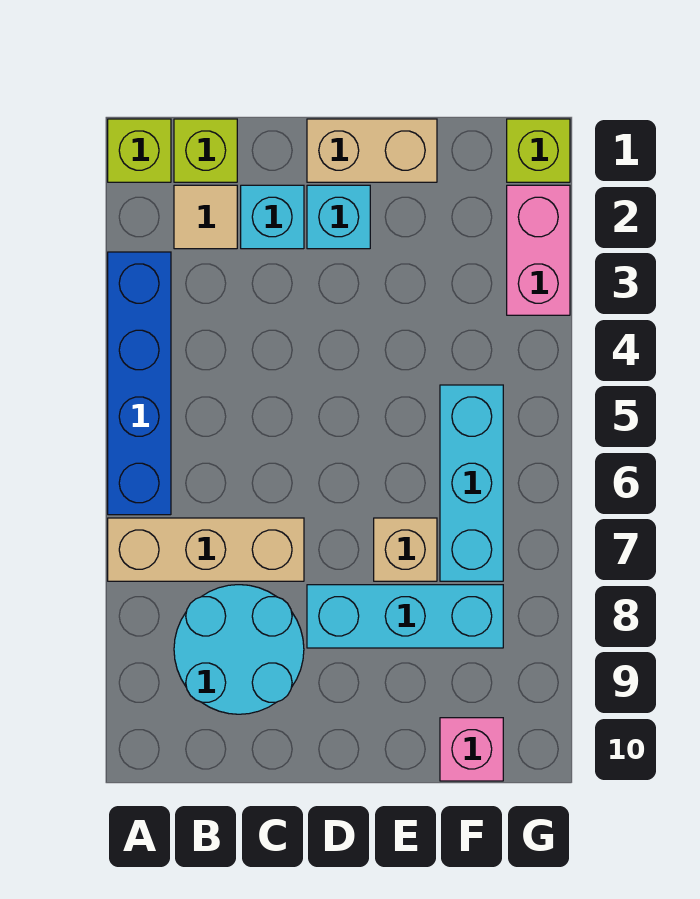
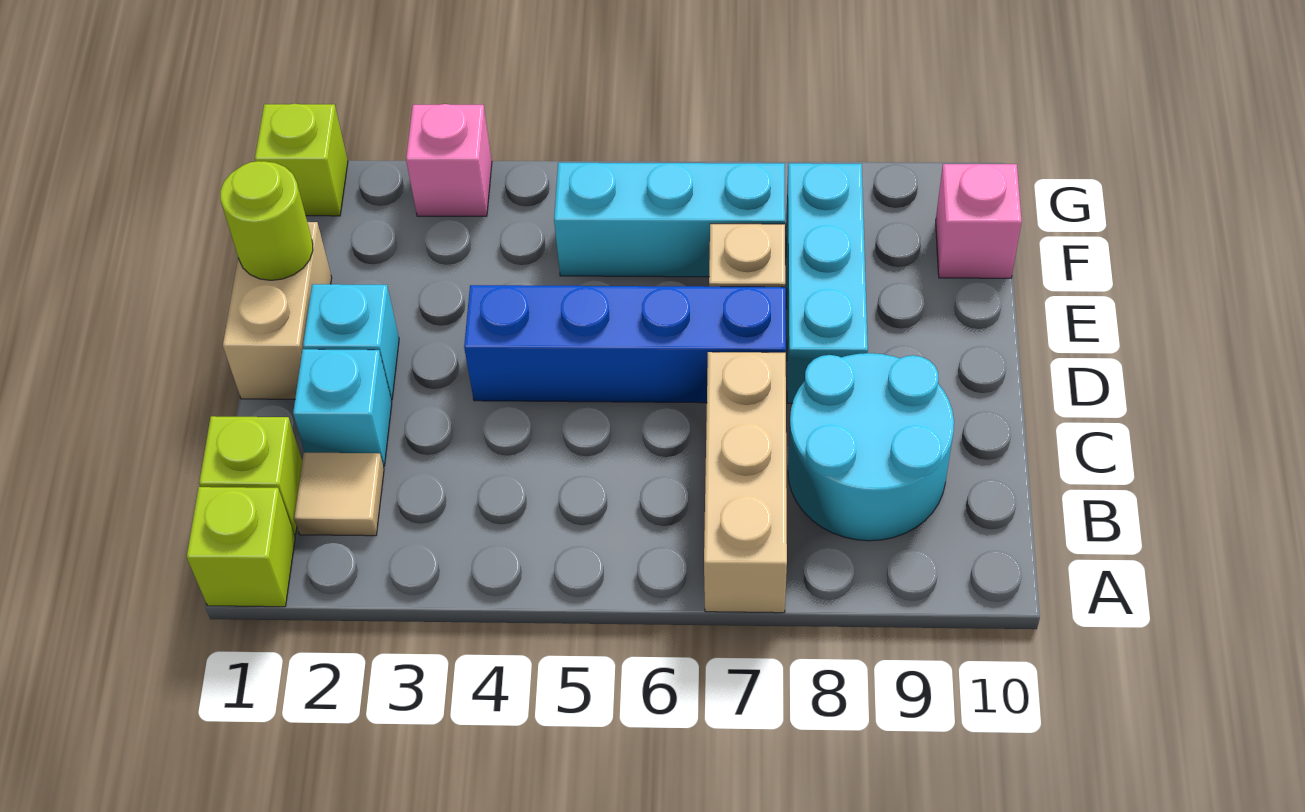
blue brick A3:A6 level 1 -> blue brick D4:D7 level 1
none -> lime round brick E1 level 2
pink brick G2:G3 level 1 -> pink brick G3 level 1

